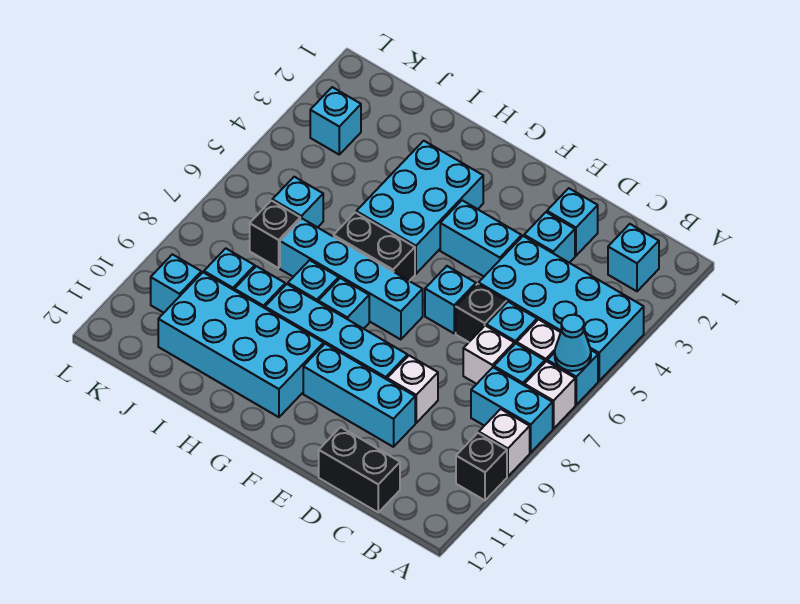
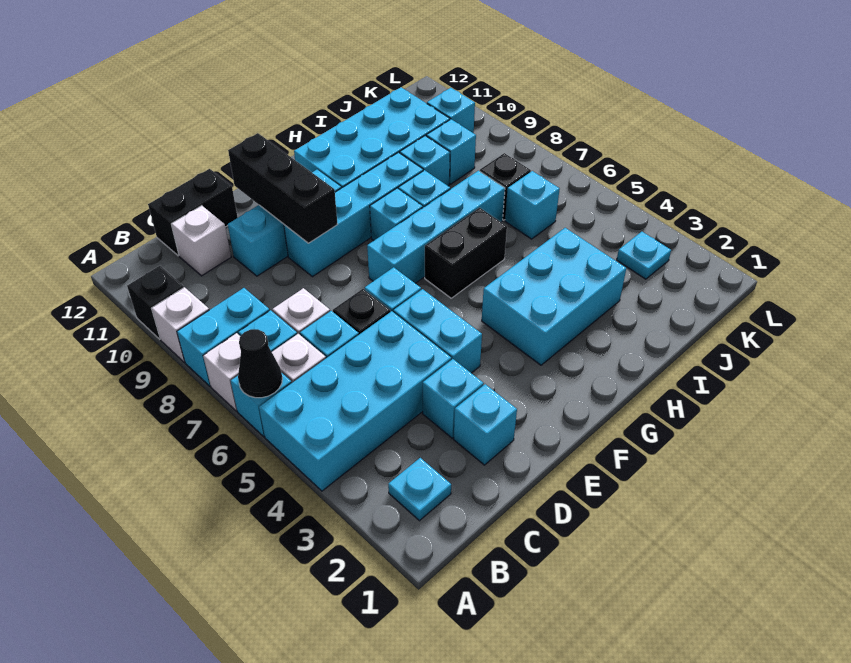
cyan cone A6 level 2 -> black cone A6 level 2
cyan brick B2 level 1 -> cyan plate B2 level 1
white brick D9 level 1 -> white brick C11 level 1
cyan brick E4:F4 level 1 -> cyan brick E4:E5 level 1
none -> black brick E9:E11 level 2
cyan brick G3:H5 level 1 -> cyan brick G3:I4 level 1
cyan brick K3 level 1 -> cyan plate K3 level 1

